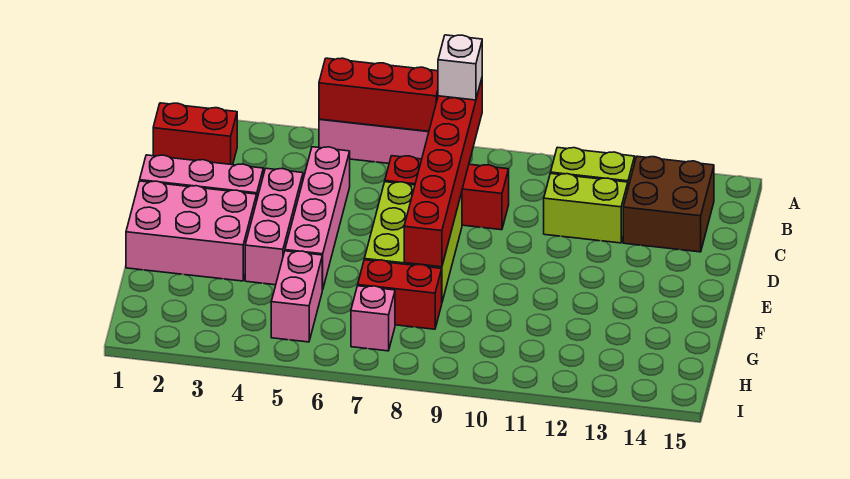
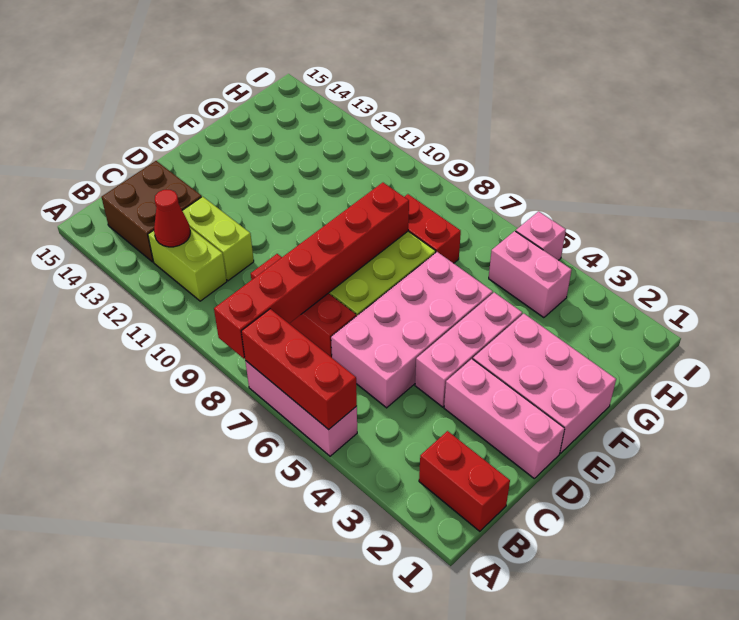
white brick A8 level 3 -> none
none -> red cone B12 level 2
pink brick C5:F5 level 1 -> pink brick C5:F6 level 1
pink brick G5:H5 level 1 -> pink brick H4:H5 level 1
pink brick H7 level 1 -> pink brick I5 level 1

